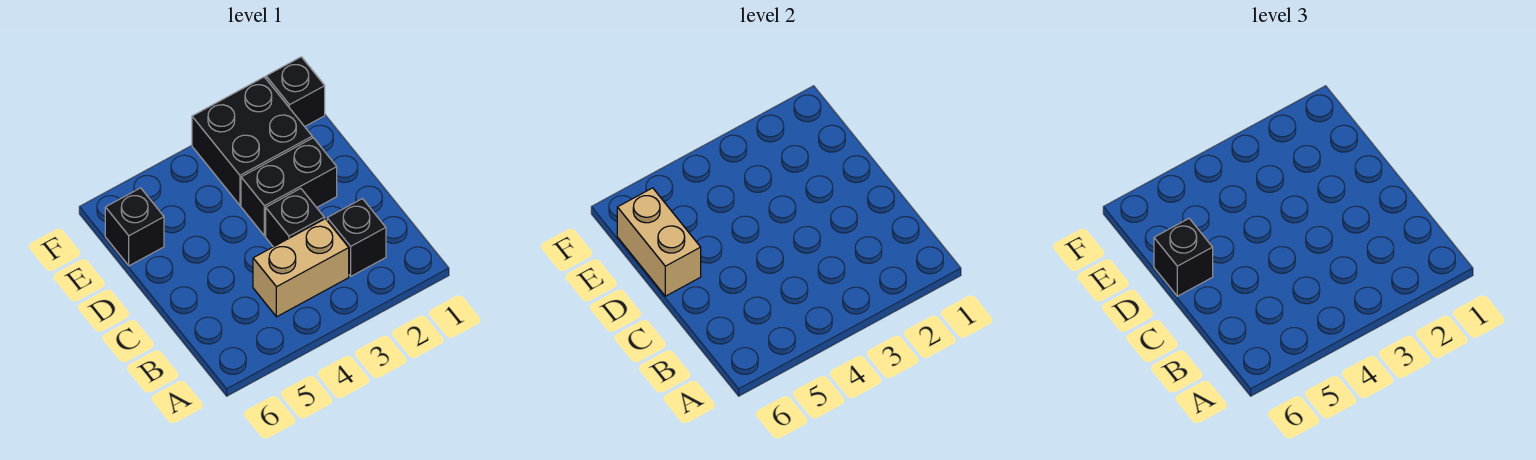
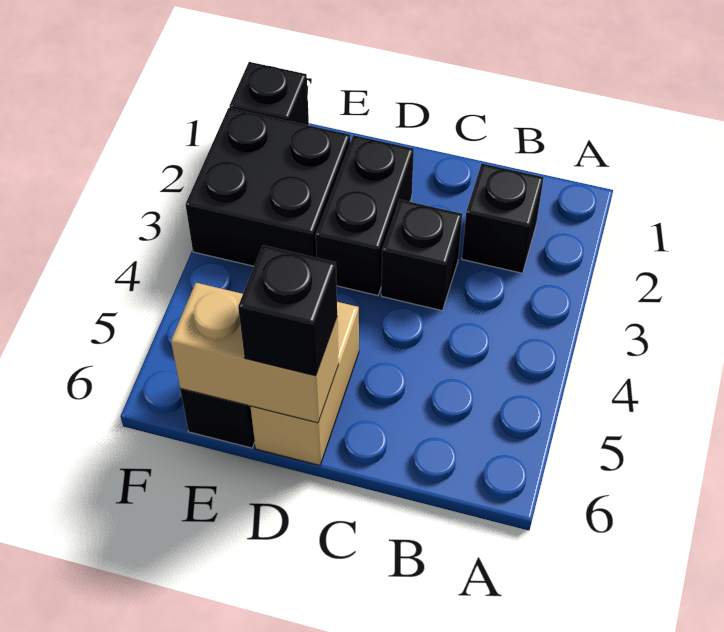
tan brick B3:B4 level 1 -> tan brick D5:D6 level 1

